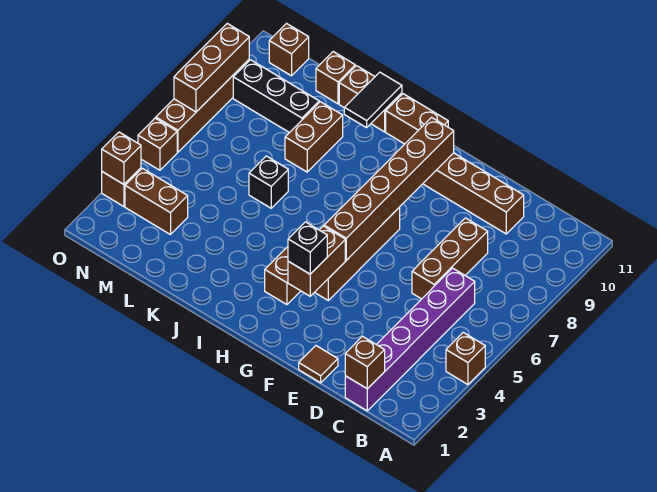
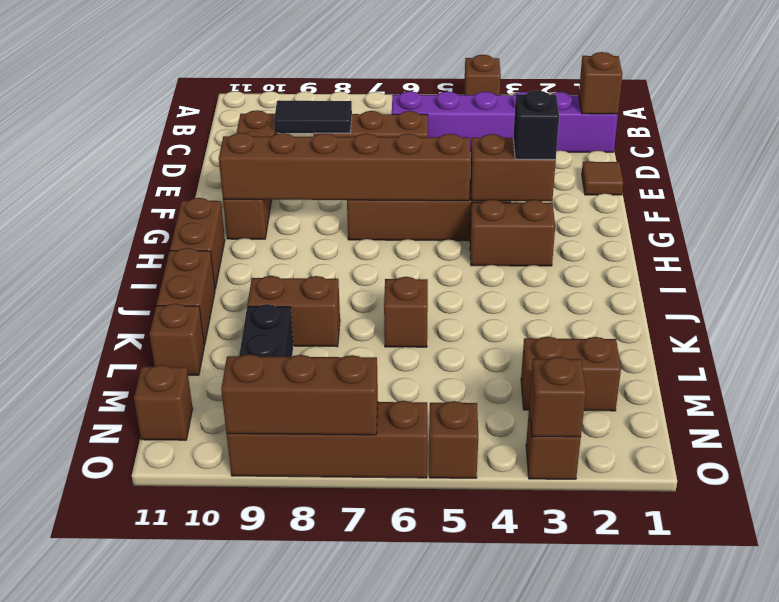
black tile J10:J11 level 2 -> black tile D8:D9 level 2
black brick K6 level 1 -> brown brick K6 level 1
brown brick M3:N3 level 1 -> brown brick M2:M3 level 1

